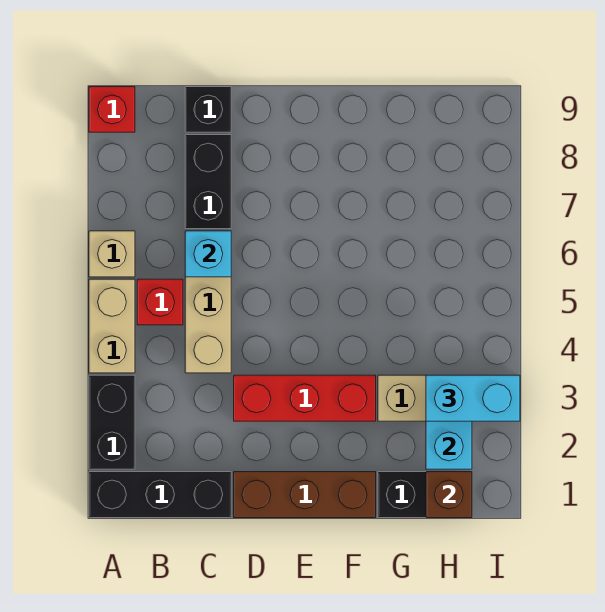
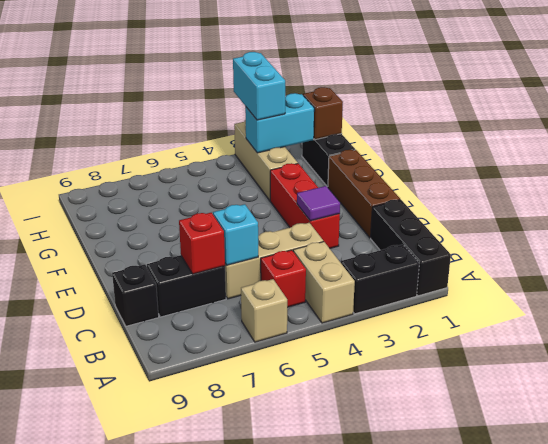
tan brick A4:A5 level 1 -> tan brick A4:B4 level 1
red brick A9 level 1 -> red brick C7 level 2
none -> purple tile D3 level 2

